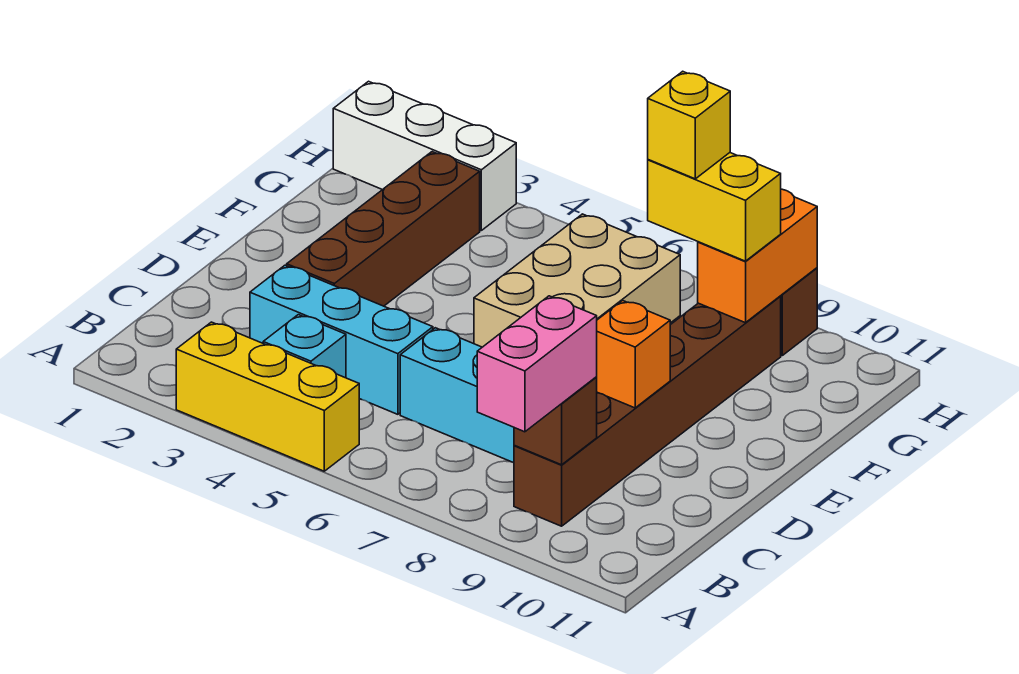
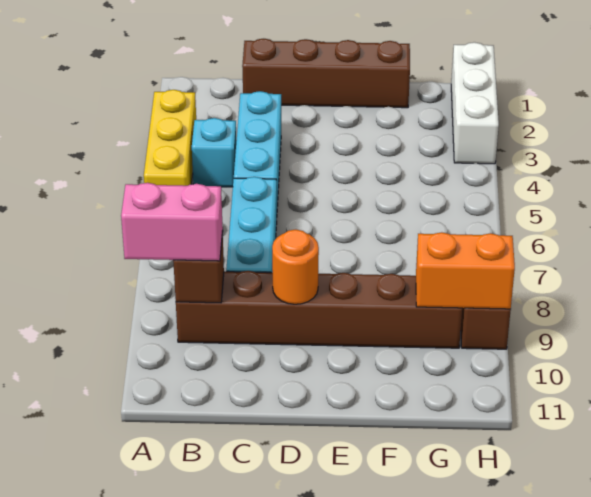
brown brick D3:G3 level 1 -> brown brick C1:F1 level 1
orange brick D9 level 2 -> orange round brick D9 level 2
tan brick E6:G7 level 1 -> none
yellow brick G8:G9 level 3 -> none
yellow brick G8 level 4 -> none

